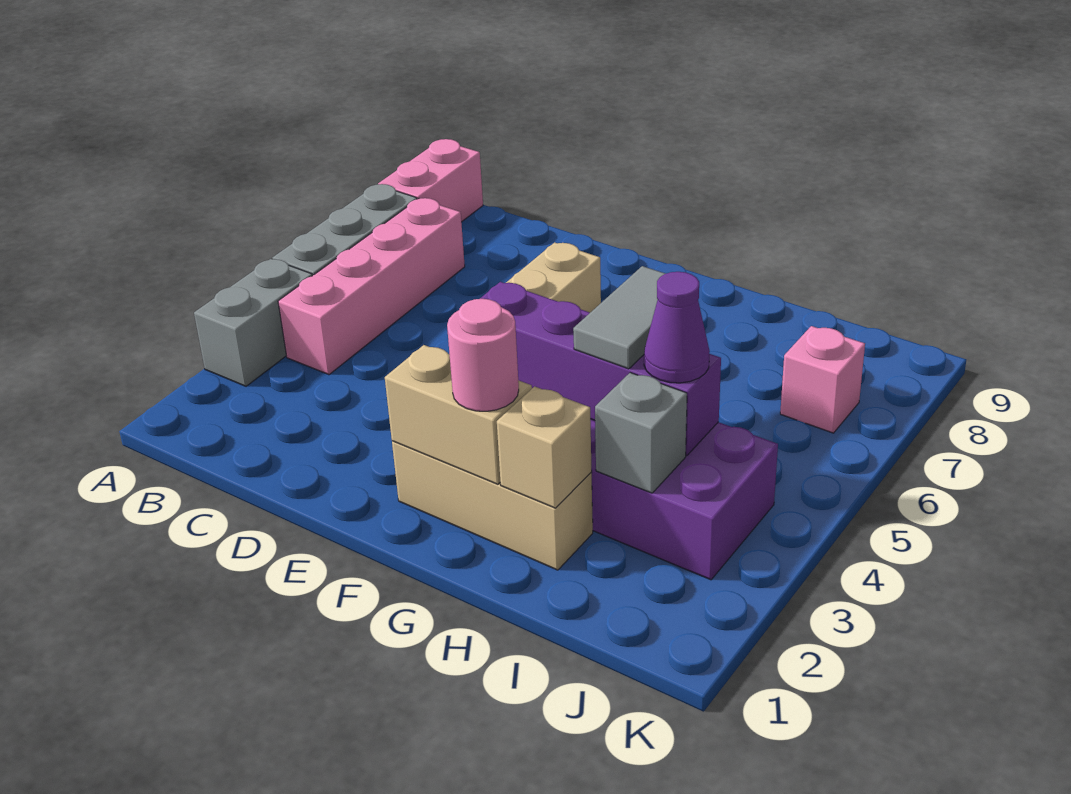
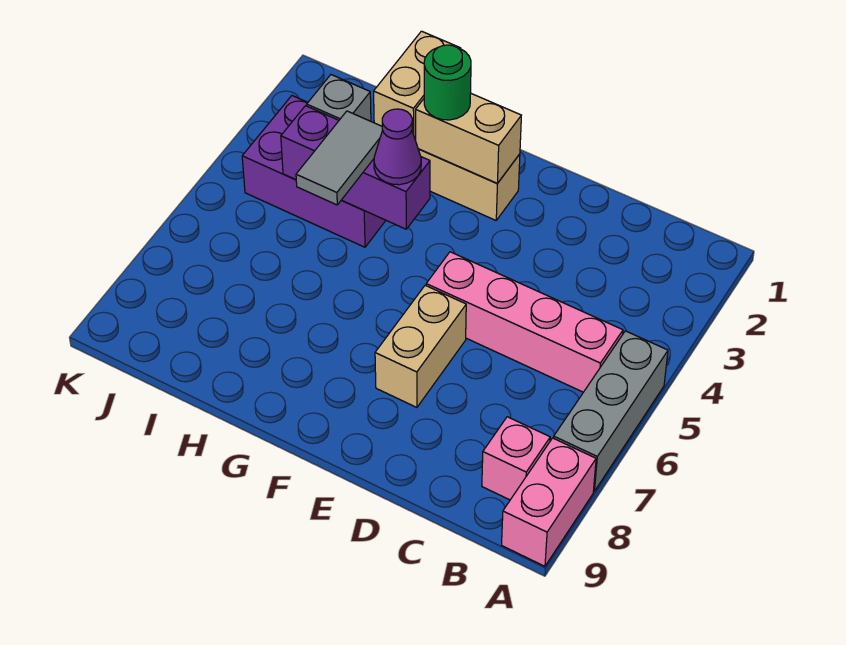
grey brick A3:A4 level 1 -> none
pink brick B4:B7 level 1 -> pink brick B5:E5 level 1
purple brick F4:I4 level 2 -> purple brick G4:I4 level 2
pink round brick G2 level 3 -> green round brick G2 level 3
tan brick H2 level 2 -> tan brick H1:H2 level 2
purple cone I4 level 3 -> purple cone G4 level 3
pink brick J7 level 1 -> pink brick B8 level 1

